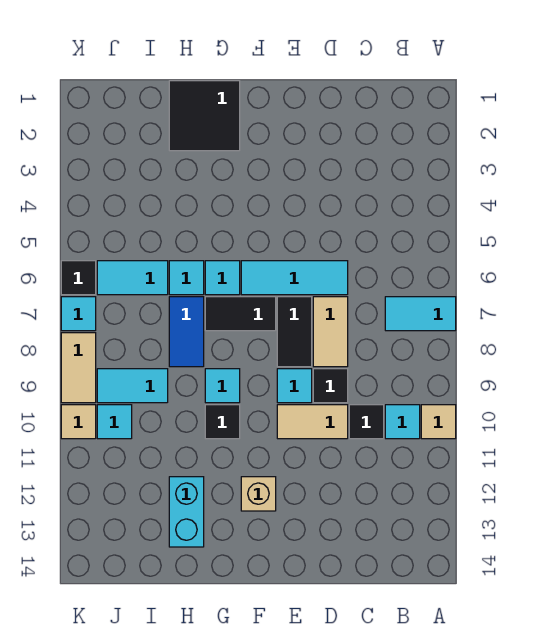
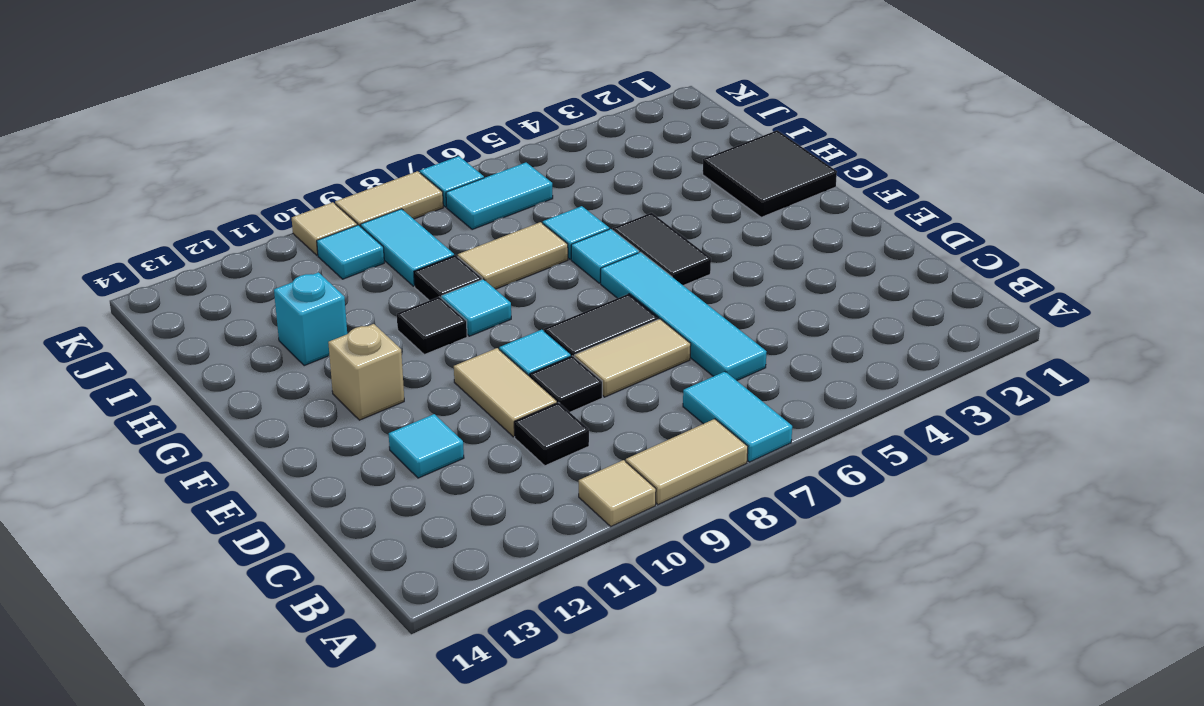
none -> tan tile A8:A9 level 1
cyan tile B10 level 1 -> cyan tile D12 level 1
cyan tile D6:F6 level 1 -> cyan tile C6:F6 level 1
black tile F7:G7 level 1 -> black tile F5:G5 level 1
blue tile H7:H8 level 1 -> tan tile H7:H8 level 1
cyan brick H12:H13 level 1 -> cyan brick H12 level 1
cyan tile I6:J6 level 1 -> cyan tile J6:J7 level 1
black tile K6 level 1 -> black tile H9 level 1

